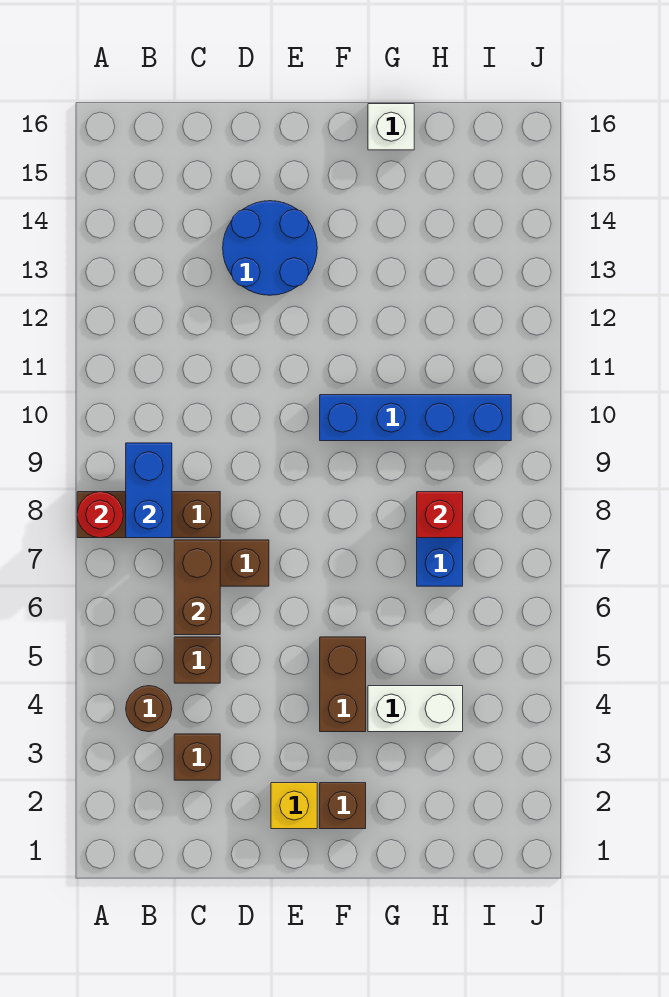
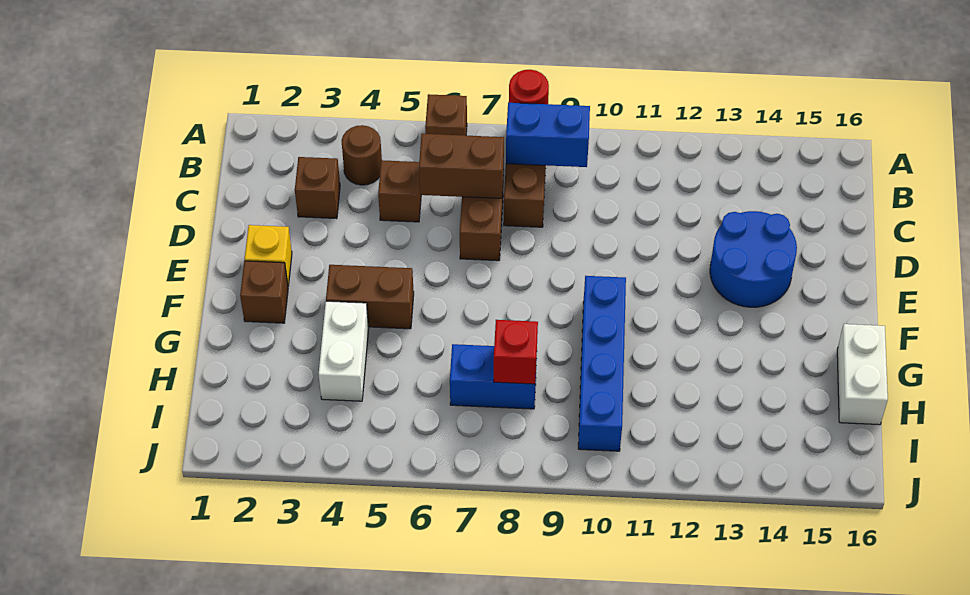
none -> brown brick A6 level 1
white brick G16 level 1 -> white brick G16:H16 level 1

